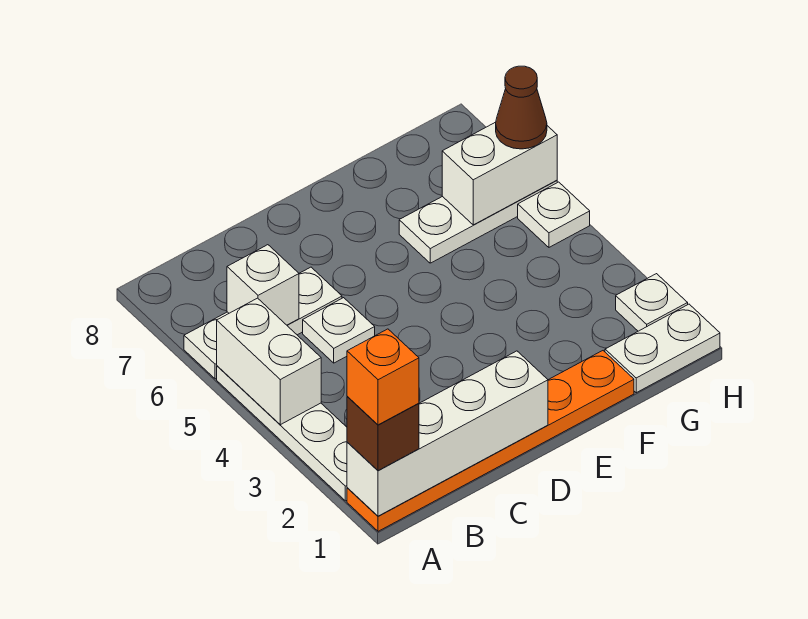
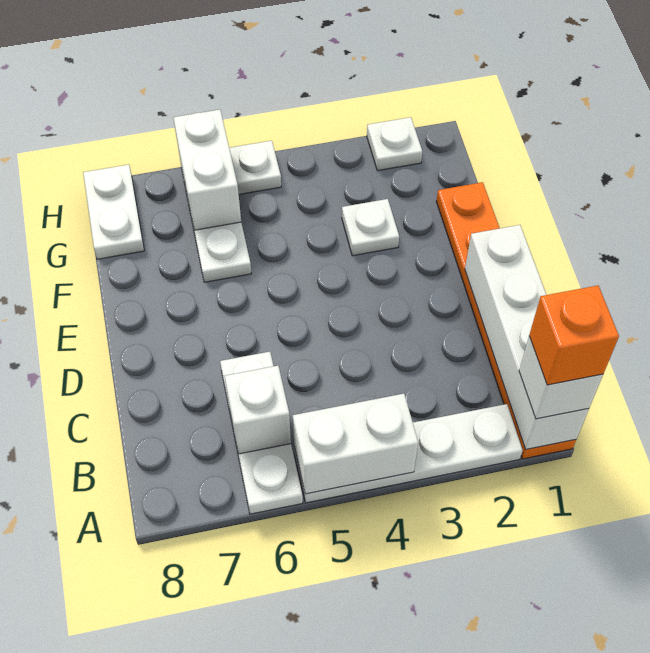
brown brick A1 level 3 -> white brick A1 level 3
white plate C5 level 1 -> white plate F3 level 1
white plate G1:H1 level 1 -> white plate G8:H8 level 1
brown cone H6 level 3 -> none

